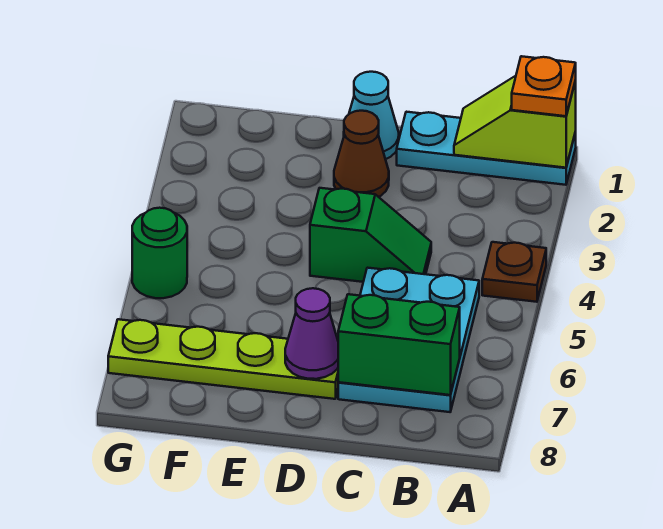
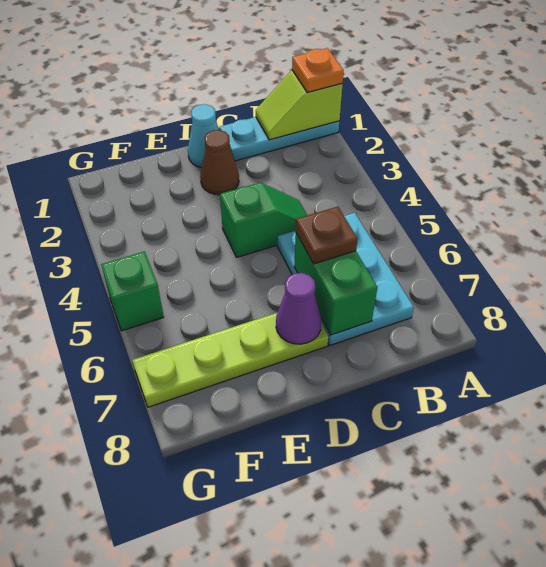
brown plate A4 level 1 -> brown plate C6 level 3
green brick B7:C7 level 2 -> green brick C6:C7 level 2
green round brick G5 level 1 -> green brick G5 level 1

